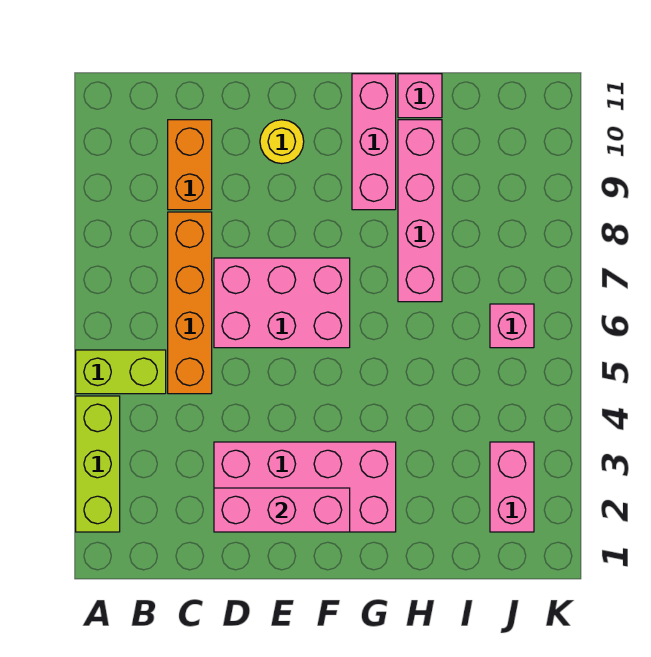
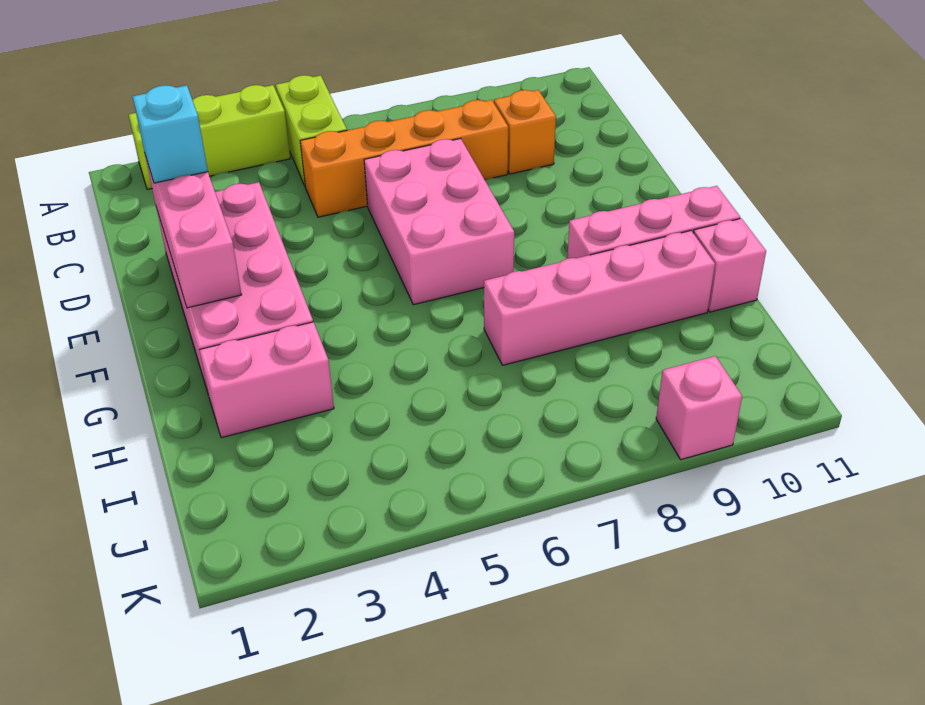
orange brick C9:C10 level 1 -> orange brick C9 level 1
none -> cyan brick D2 level 3
yellow round brick E10 level 1 -> none
pink brick J2:J3 level 1 -> pink brick H2:H3 level 1
pink brick J6 level 1 -> pink brick K9 level 1

